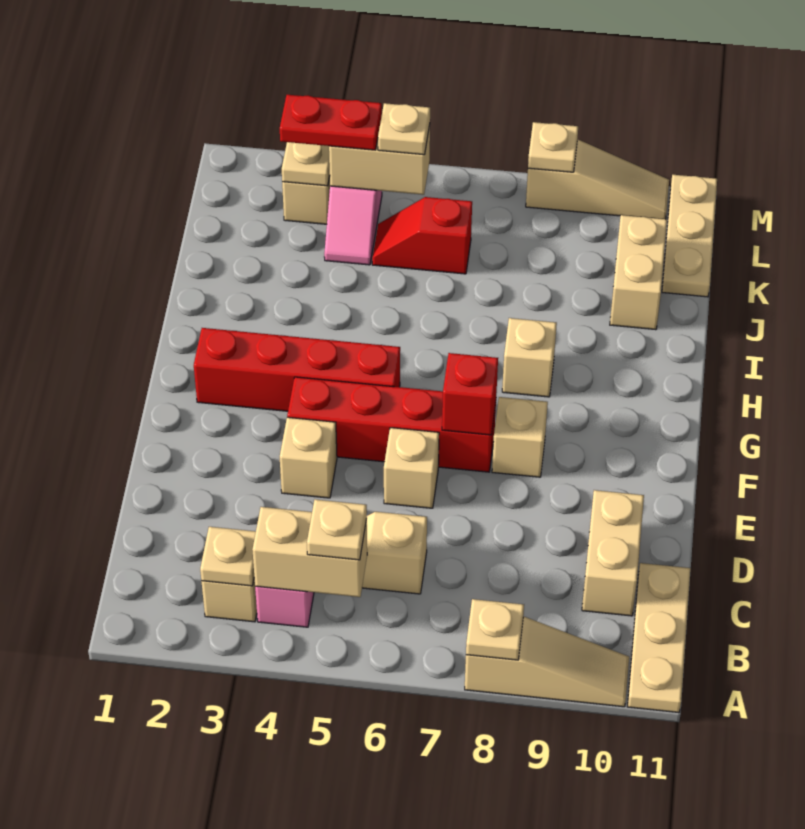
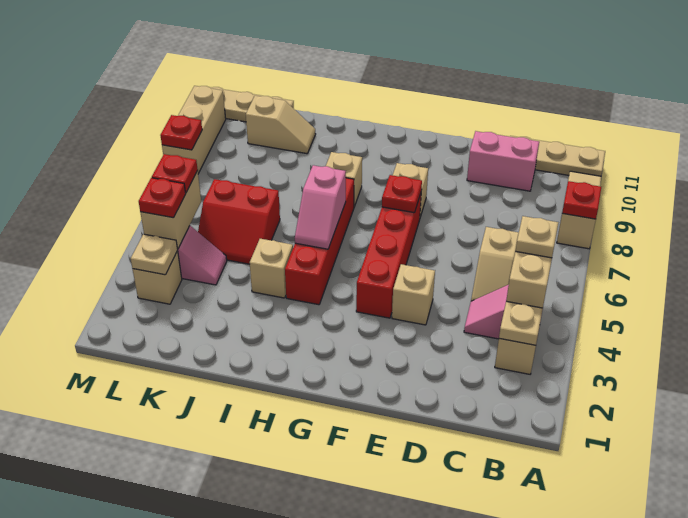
tan plate A8 level 2 -> red plate A8 level 2
tan brick C10:D10 level 1 -> pink brick C10:D10 level 1
tan brick E6 level 1 -> tan brick I4 level 1
red brick F7 level 2 -> red plate F7 level 2
red brick G2:G5 level 1 -> red brick H4:H7 level 1
none -> pink slope H5:H6 level 2 top 6
tan brick J10:K10 level 1 -> tan slope J10:K10 level 1 top K
red slope K5:K6 level 1 top 6 -> red slope J5:K6 level 1 top 6
red plate L3:L4 level 3 -> red plate L4 level 3
tan plate L5 level 3 -> red plate L5 level 3
tan slope M8:M10 level 1 top 8 -> tan brick M8:M10 level 1
tan plate M8 level 2 -> red plate M8 level 2

